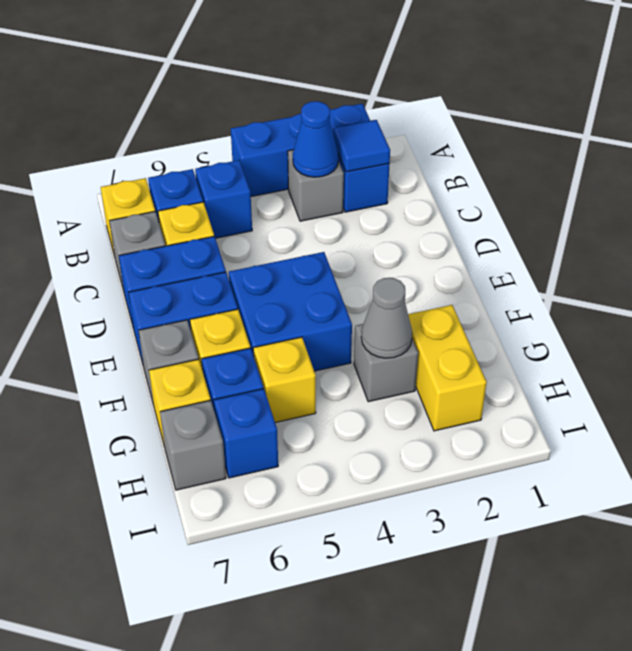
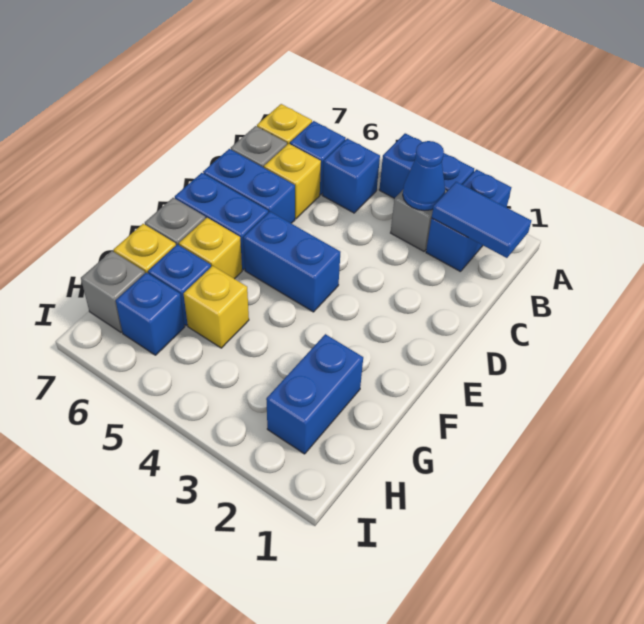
blue tile B2 level 2 -> blue tile B1:B2 level 2
blue brick E4:F5 level 1 -> blue brick E4:E5 level 1
yellow brick G2:H2 level 1 -> blue brick G2:H2 level 1
grey brick G3 level 1 -> none
grey cone G3 level 2 -> none

